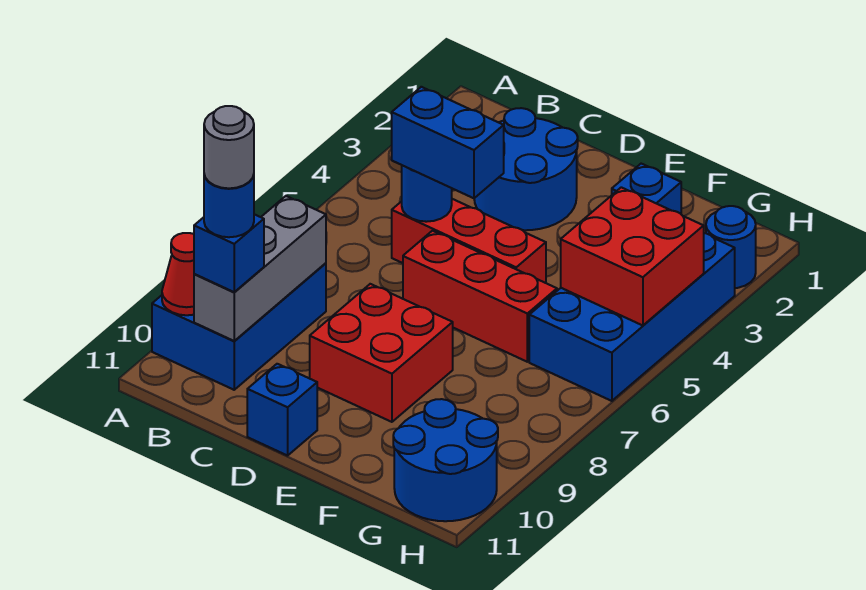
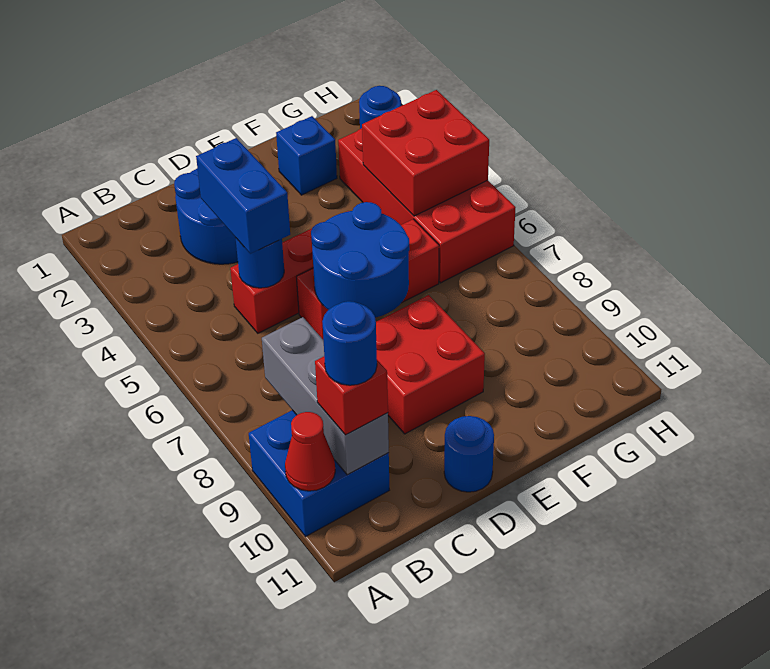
blue brick A8:B10 level 1 -> blue brick A9:B10 level 1
blue brick B10 level 3 -> red brick B10 level 3
grey round brick B10 level 5 -> none
blue brick C5:D5 level 3 -> blue brick C4:C5 level 3
blue brick D11 level 1 -> blue round brick D11 level 1
blue brick G3:H6 level 1 -> red brick G3:H6 level 1
blue round brick G10:H11 level 1 -> blue round brick D6:E7 level 2

